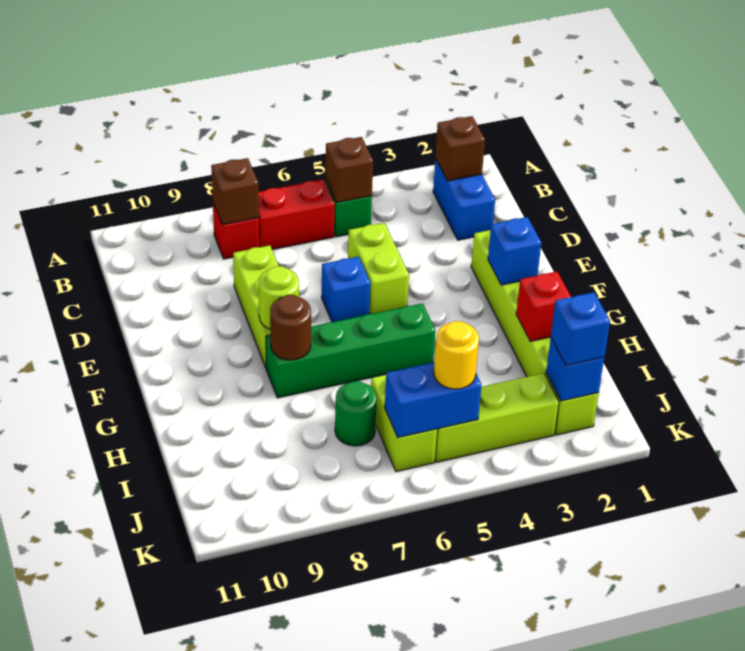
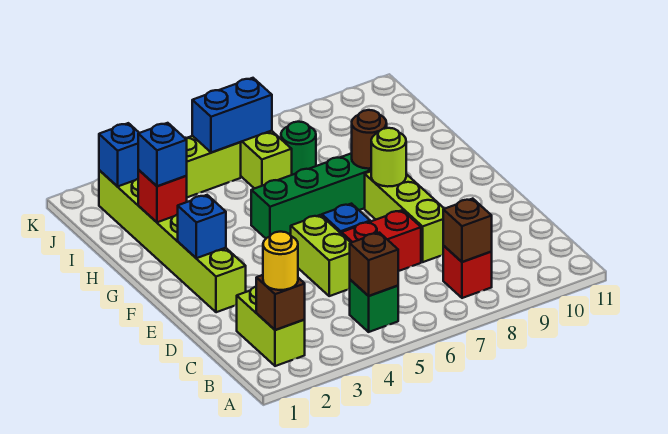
blue brick B2:C2 level 1 -> lime brick B2:C2 level 1
red brick B6:B7 level 1 -> red brick D6:D7 level 1
blue brick J2 level 3 -> blue brick H2 level 3
yellow round brick J5 level 3 -> yellow round brick B2 level 3

